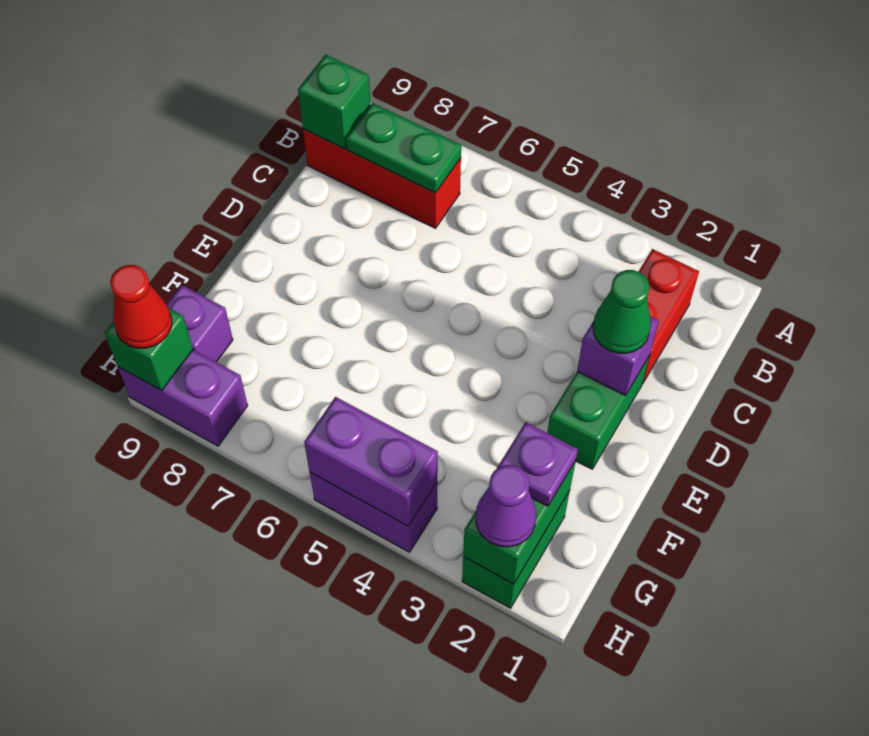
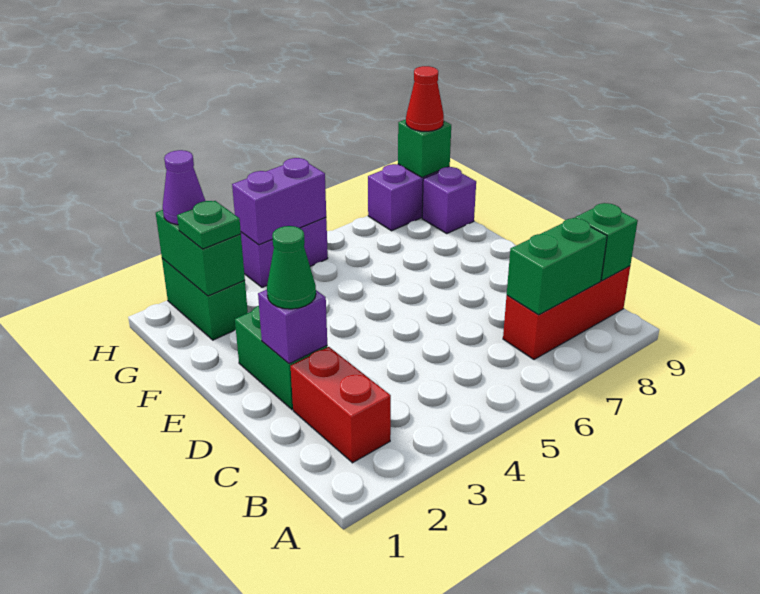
green plate B7:B8 level 2 -> green brick B7:B8 level 2
purple plate G2 level 3 -> green plate G2 level 3

